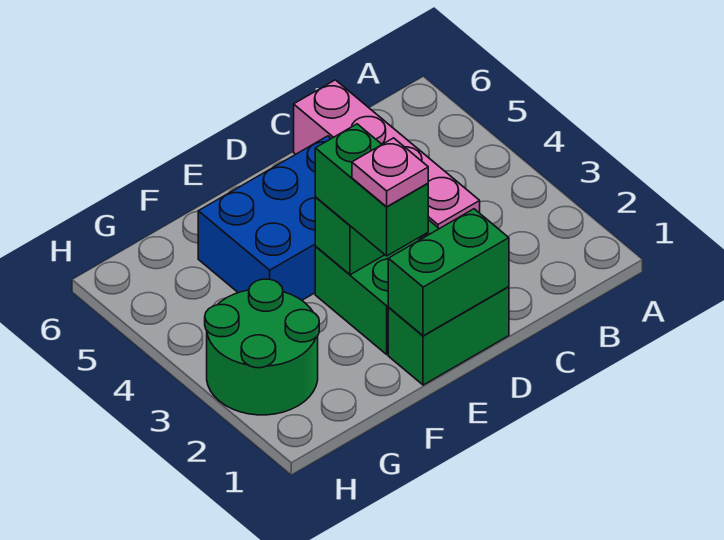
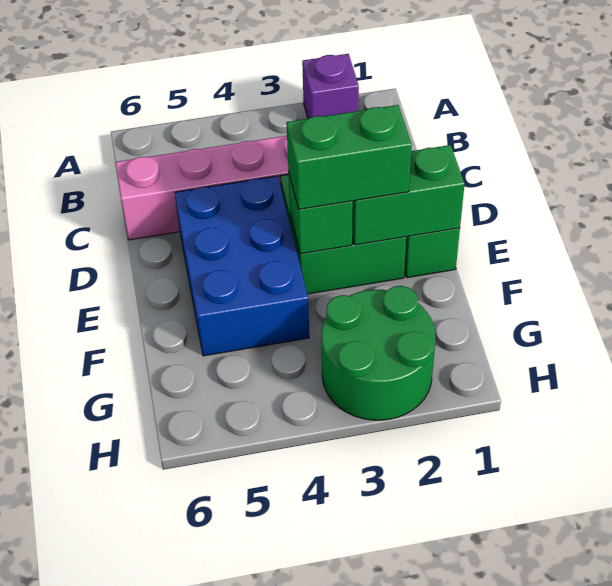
none -> purple brick A2 level 1
green brick D1:E1 level 2 -> green brick E1:E2 level 2
pink plate E2 level 4 -> none

